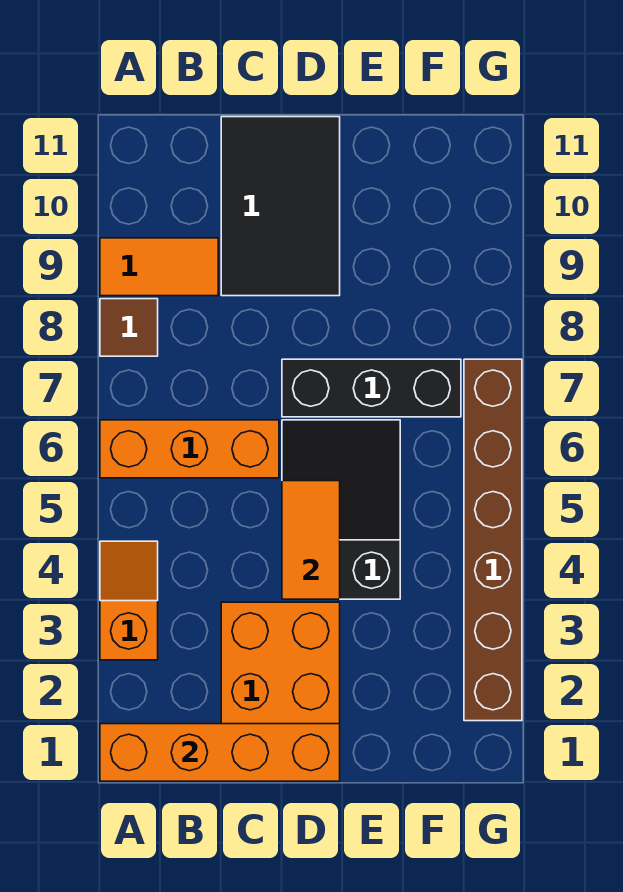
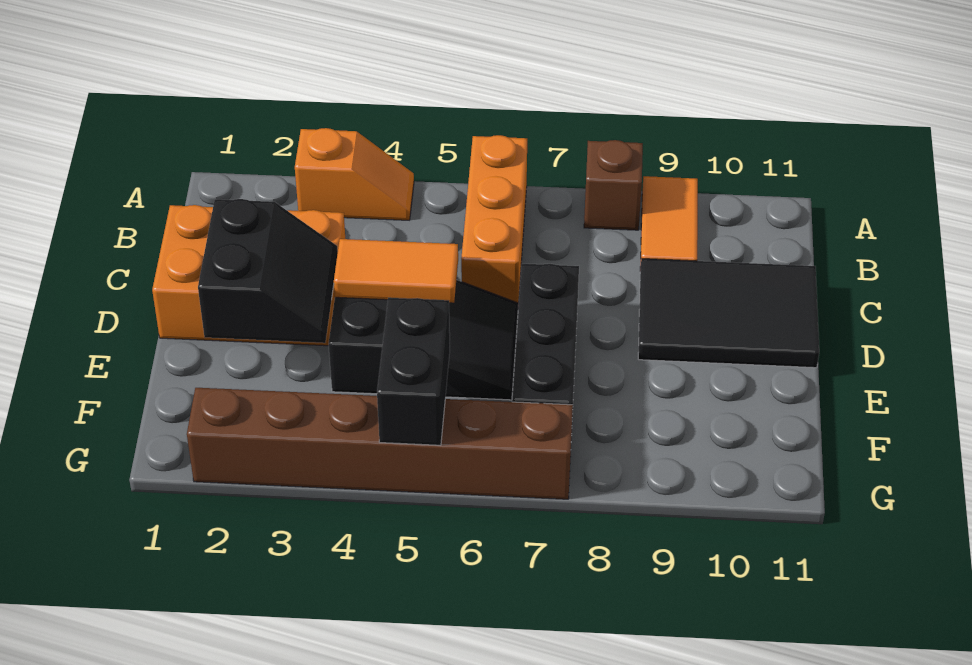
orange brick A1:D1 level 2 -> none
brown tile A8 level 1 -> brown brick A8 level 1
none -> black slope D2:E3 level 2 top 2
none -> black brick F5:G5 level 2

